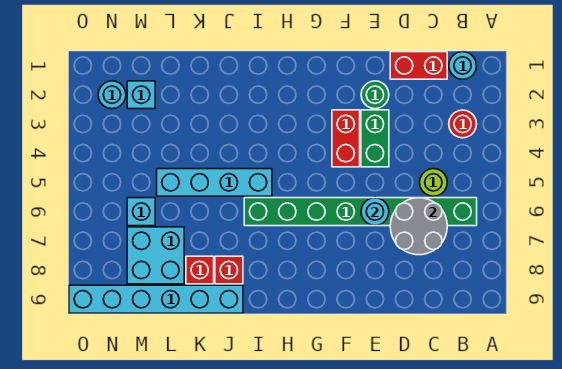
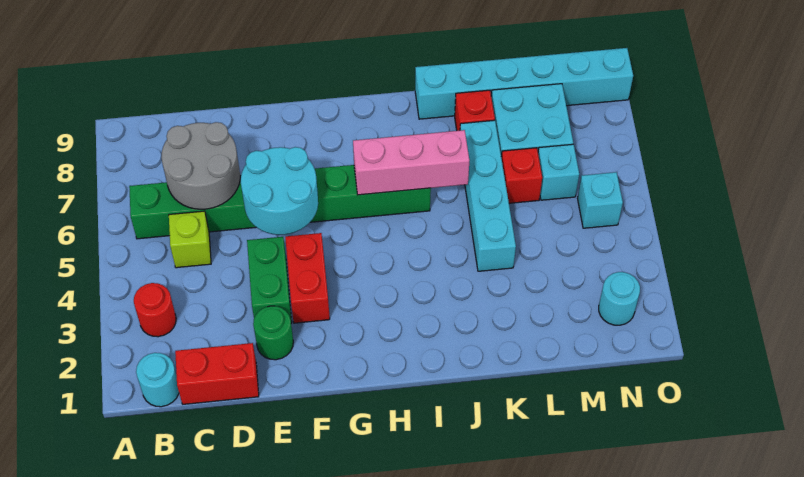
lime round brick C5 level 1 -> lime brick C5 level 1
cyan round brick E6 level 2 -> cyan round brick E5:F6 level 2
none -> pink brick H6:J6 level 2
cyan brick I5:L5 level 1 -> cyan brick K4:K7 level 1
red brick J8 level 1 -> red brick L6 level 1
cyan brick M2 level 1 -> cyan brick N5 level 1

